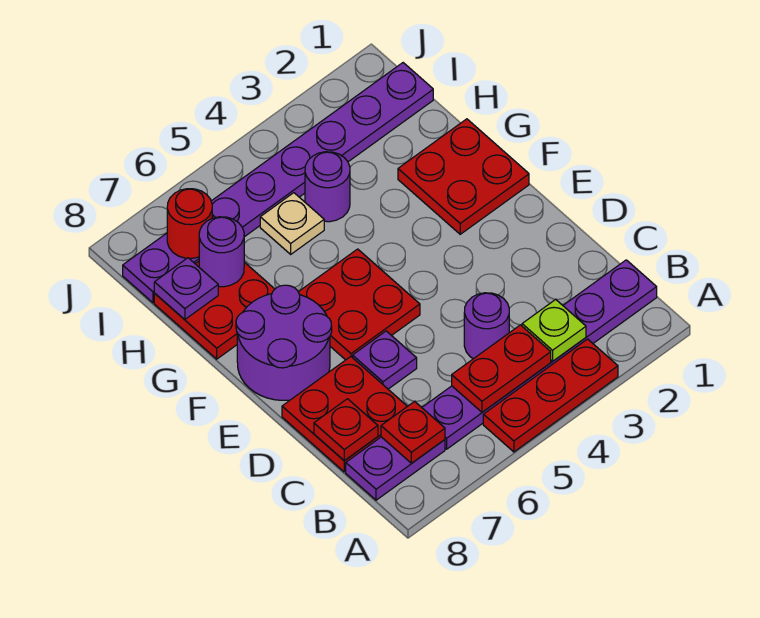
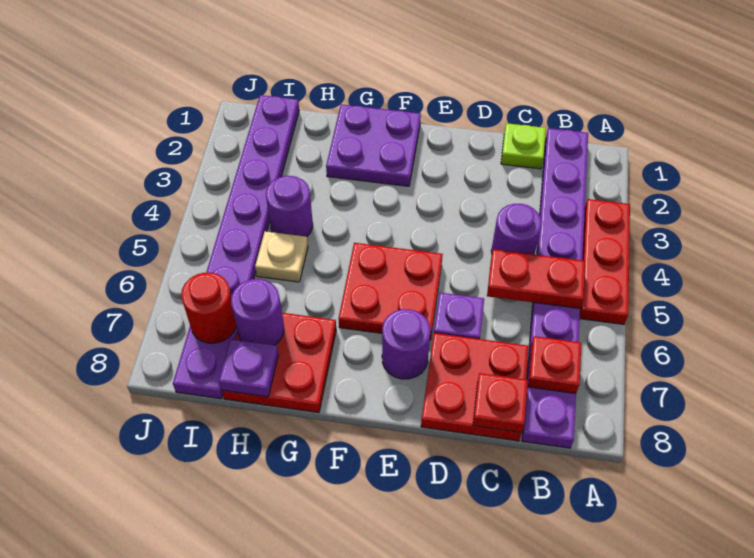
lime plate B3 level 2 -> lime plate C1 level 1
red plate B4:B5 level 2 -> red plate B5:C5 level 2
purple round brick E7:F8 level 1 -> purple round brick E7 level 1
red plate F1:G2 level 1 -> purple plate F1:G2 level 1

